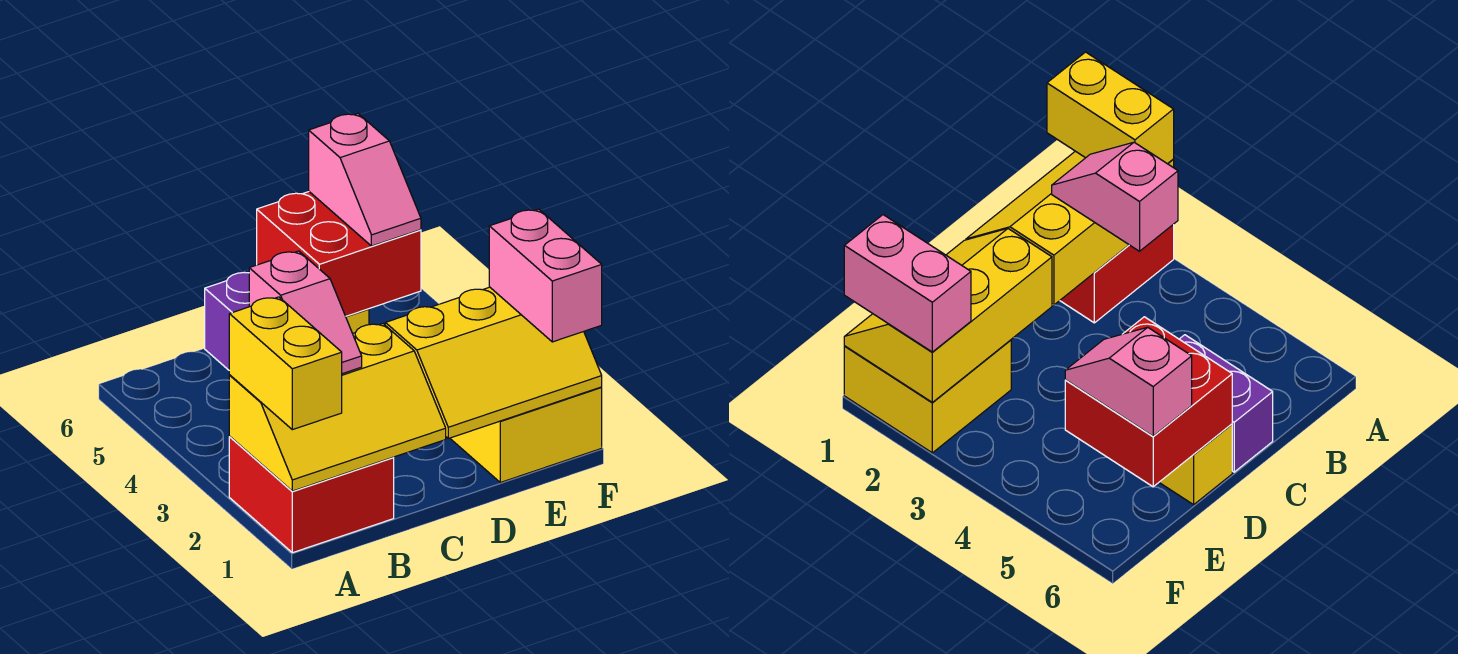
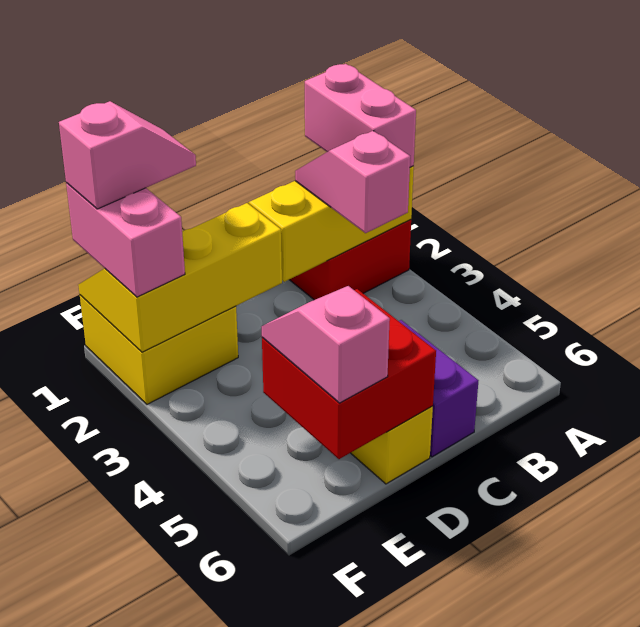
yellow brick A1:A2 level 3 -> pink brick A1:A2 level 3
none -> pink slope E1:F1 level 4 top F

